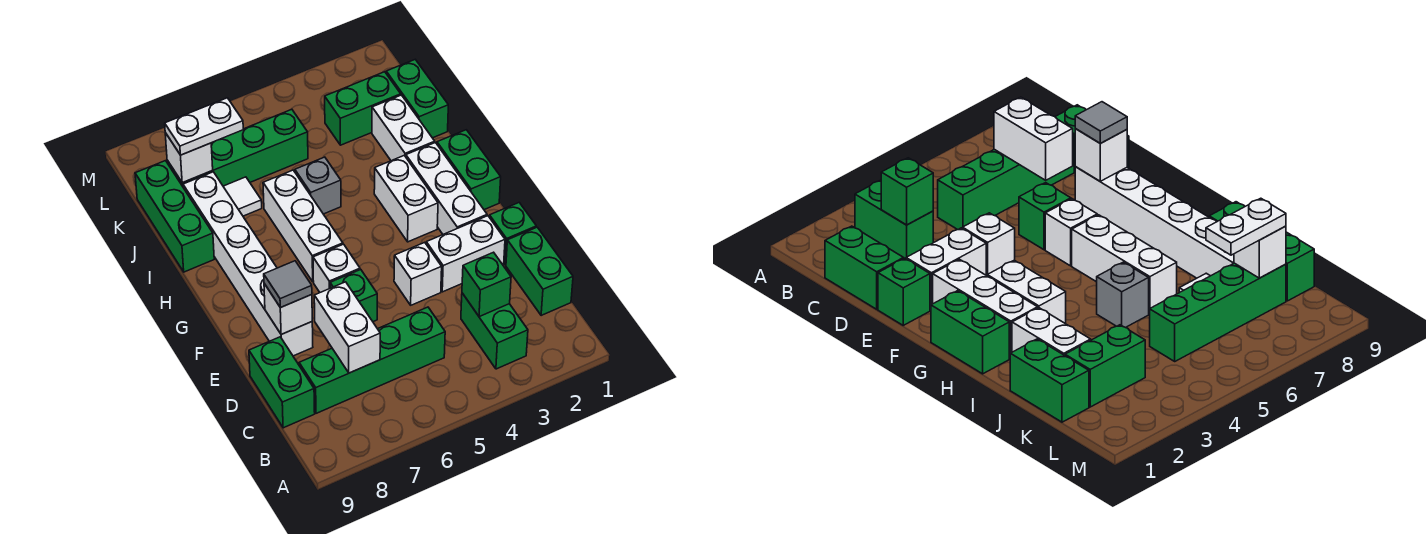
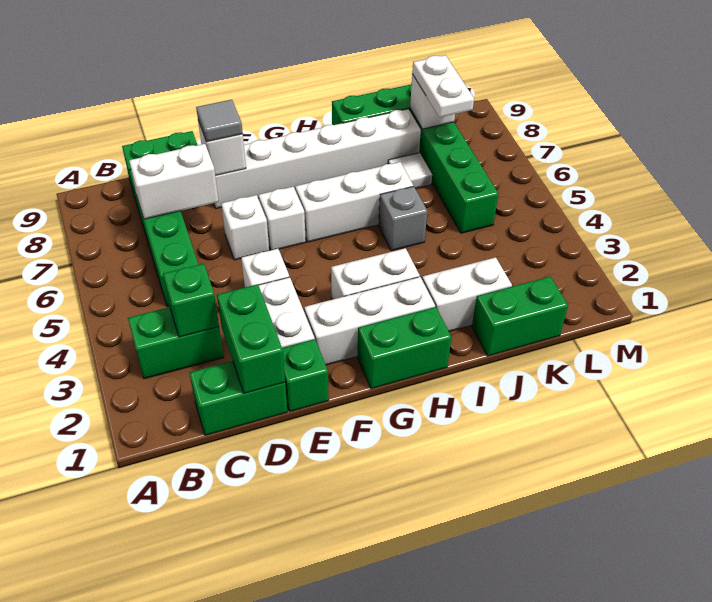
green brick E6 level 1 -> white brick E6 level 1
green brick K2:K3 level 1 -> green brick D1:D2 level 2

